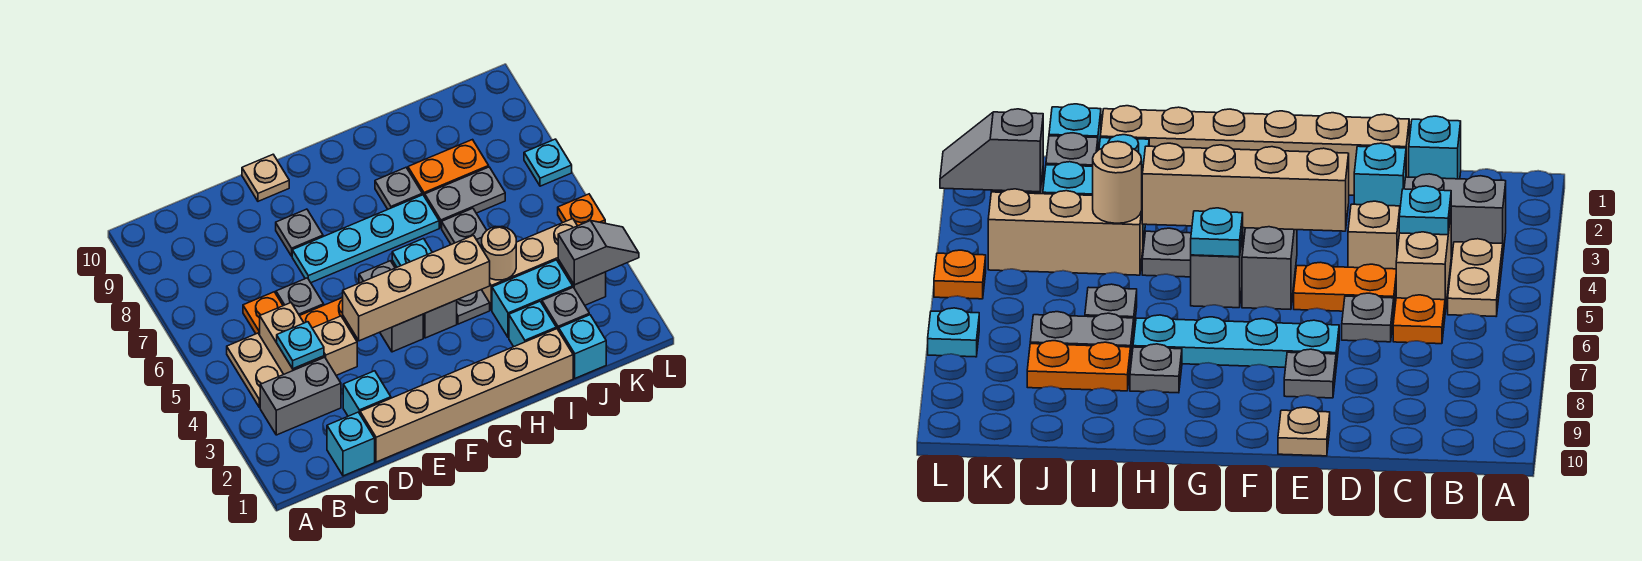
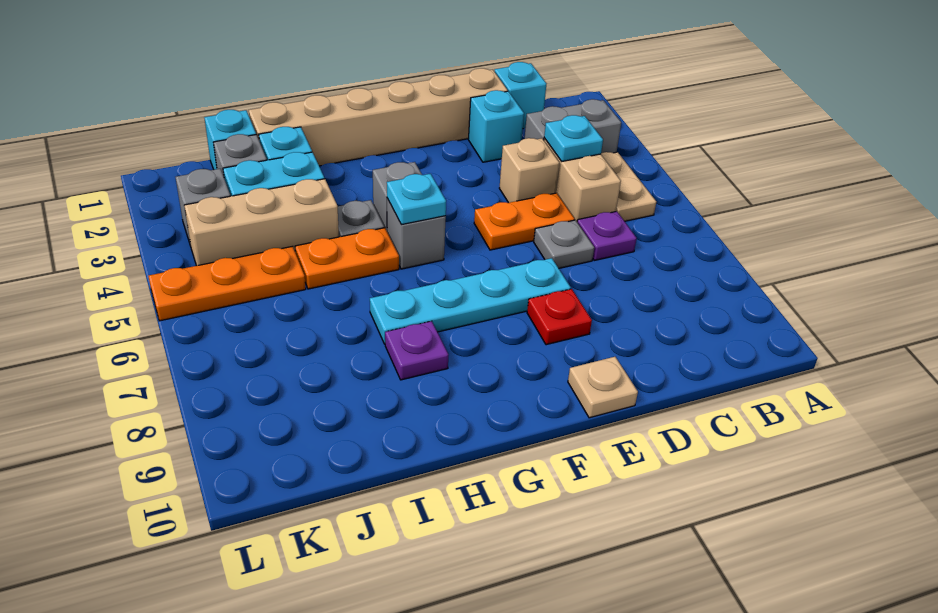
orange plate C6 level 1 -> purple plate C6 level 1
tan brick E4:H4 level 2 -> none
grey plate E8 level 1 -> red plate E8 level 1
grey brick F4:F5 level 1 -> none
grey plate H8 level 1 -> purple plate H8 level 1
tan round brick I4 level 2 -> none
grey plate I6 level 1 -> none
grey plate I7:J7 level 1 -> none
orange plate I8:J8 level 1 -> orange plate H5:I5 level 1
grey slope K3:L3 level 2 top K -> none
orange plate L5 level 1 -> orange plate J5:L5 level 1
cyan plate L7 level 1 -> none

